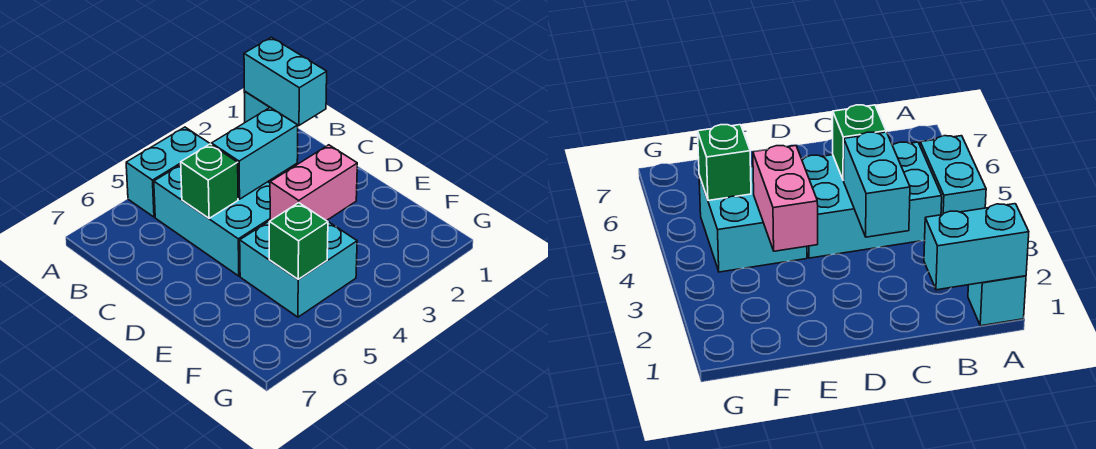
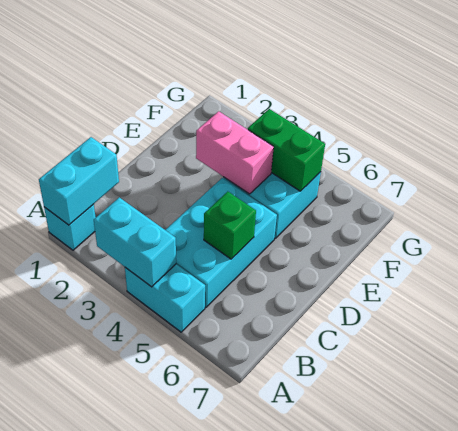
cyan brick C3:C4 level 2 -> cyan brick A3:A4 level 2
green brick F5 level 2 -> green brick F4:F5 level 2

